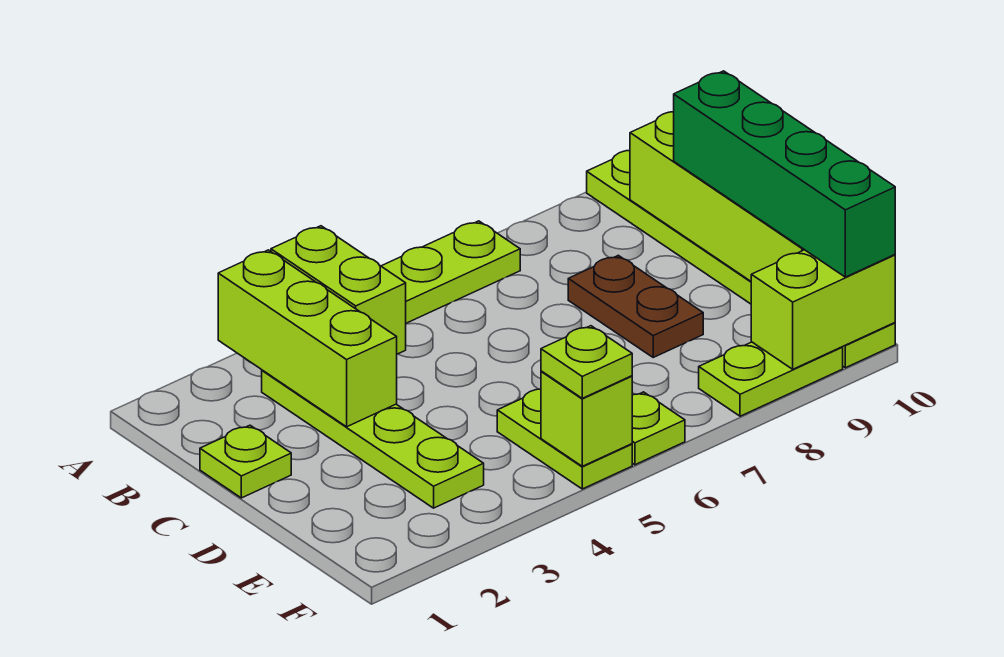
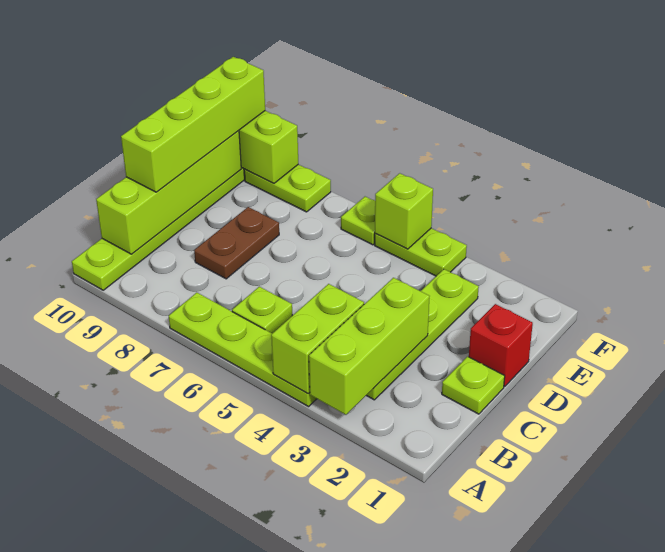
green brick C10:F10 level 3 -> lime brick C10:F10 level 3
none -> red brick D1 level 1
lime plate E5:F5 level 1 -> lime plate F4:F5 level 1
lime plate F5 level 3 -> lime plate B6 level 1

